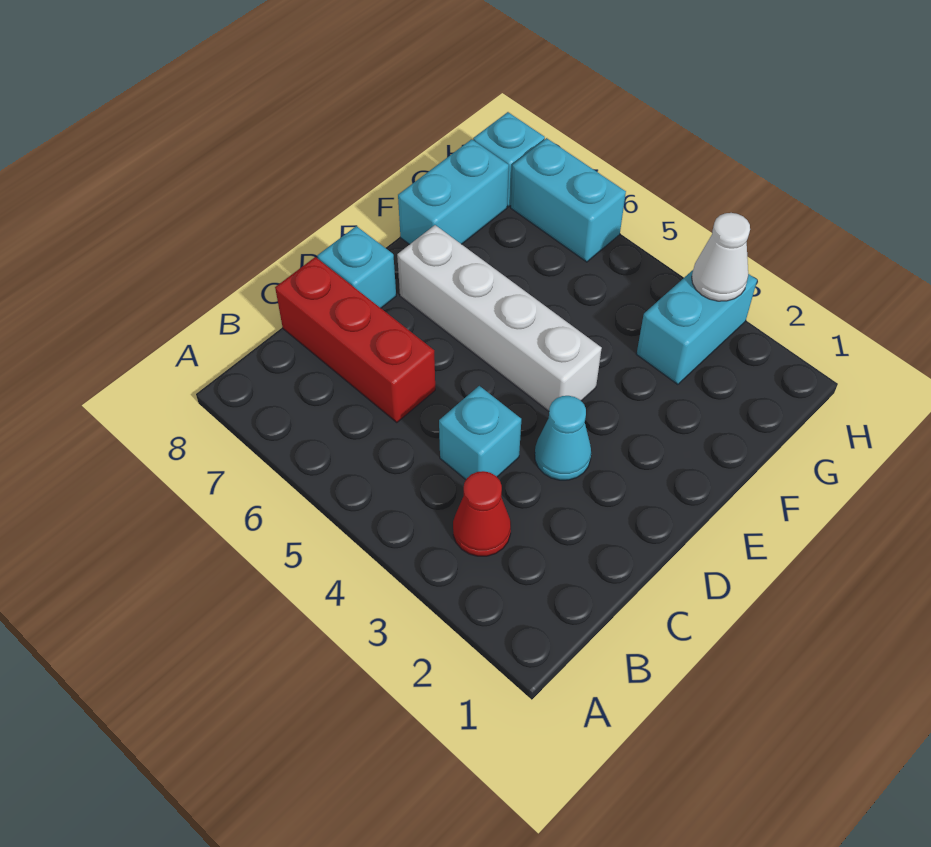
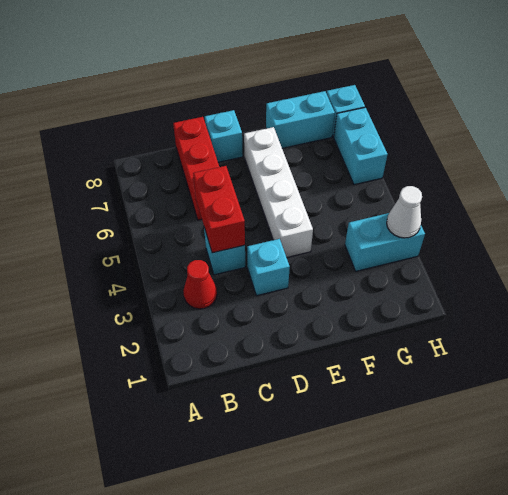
none -> red brick C4:C5 level 2
cyan cone D3 level 1 -> cyan brick D3 level 1

